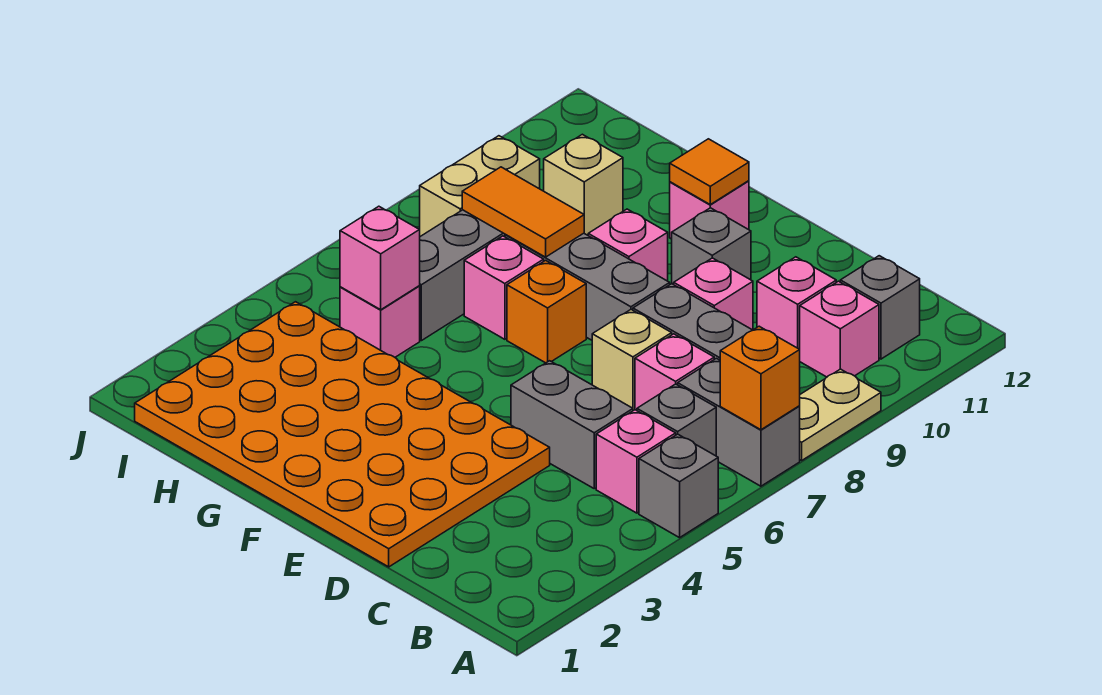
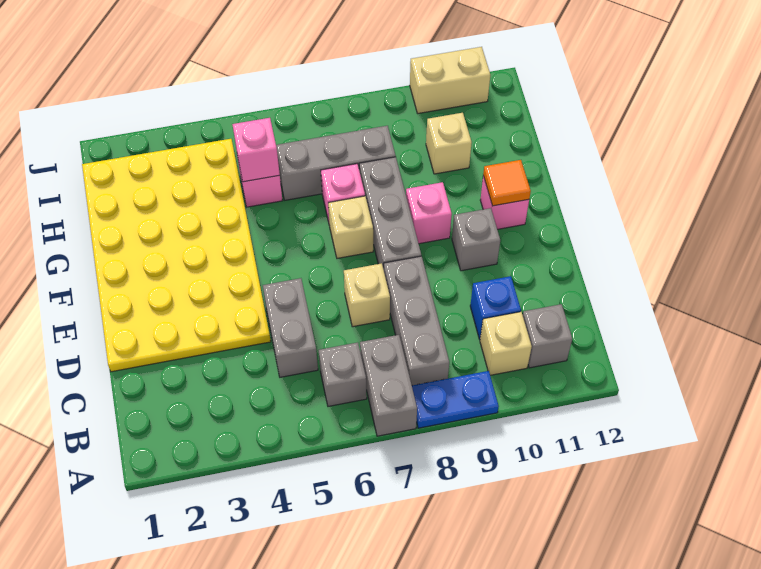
grey brick A5 level 1 -> none
orange brick A7 level 2 -> none
tan plate A8:A9 level 1 -> blue plate A8:A9 level 1
pink brick B5 level 1 -> none
pink brick B10 level 1 -> tan brick B10 level 1
pink brick C7 level 1 -> none
pink brick C10 level 1 -> blue brick C10 level 1
orange plate D1:I4 level 1 -> yellow plate D1:I4 level 1
pink brick D9 level 1 -> none
orange brick F7 level 1 -> tan brick F7 level 1
orange tile G8:H8 level 2 -> none
tan brick I8:I9 level 1 -> tan brick J10:J11 level 1

